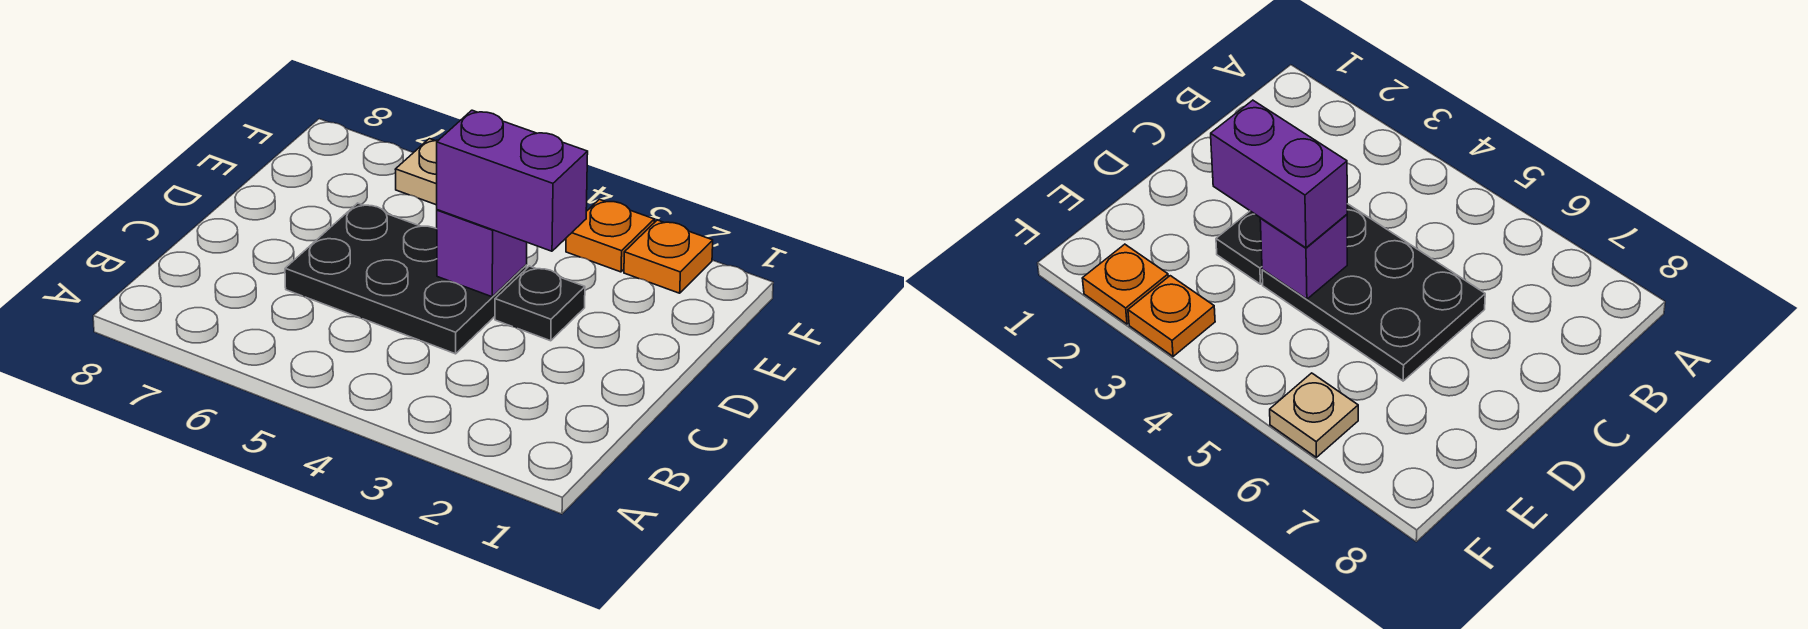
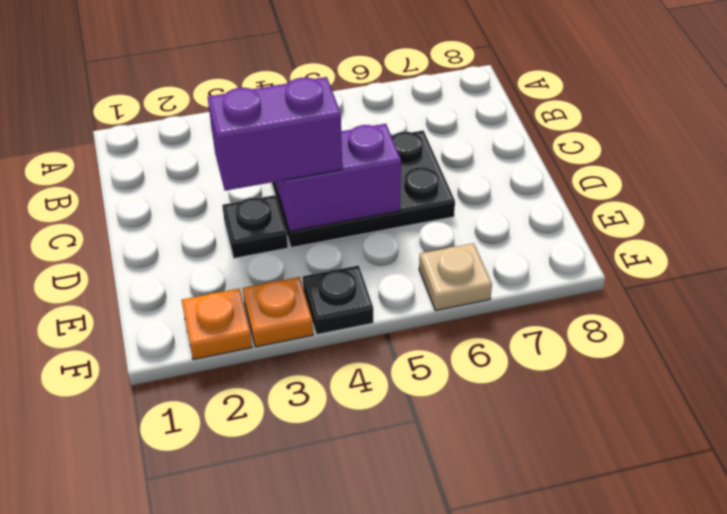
purple brick D4 level 2 -> purple brick D4:D5 level 2
none -> black plate F4 level 1

